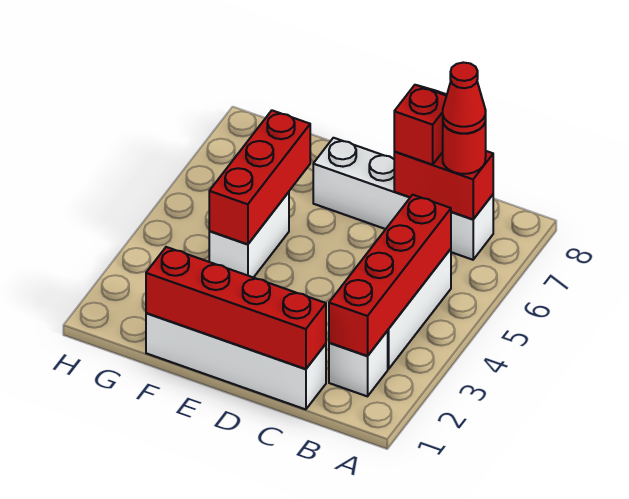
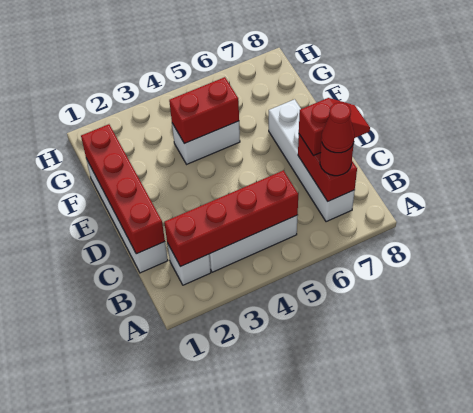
red brick F4:F6 level 2 -> red brick F4:F5 level 2

